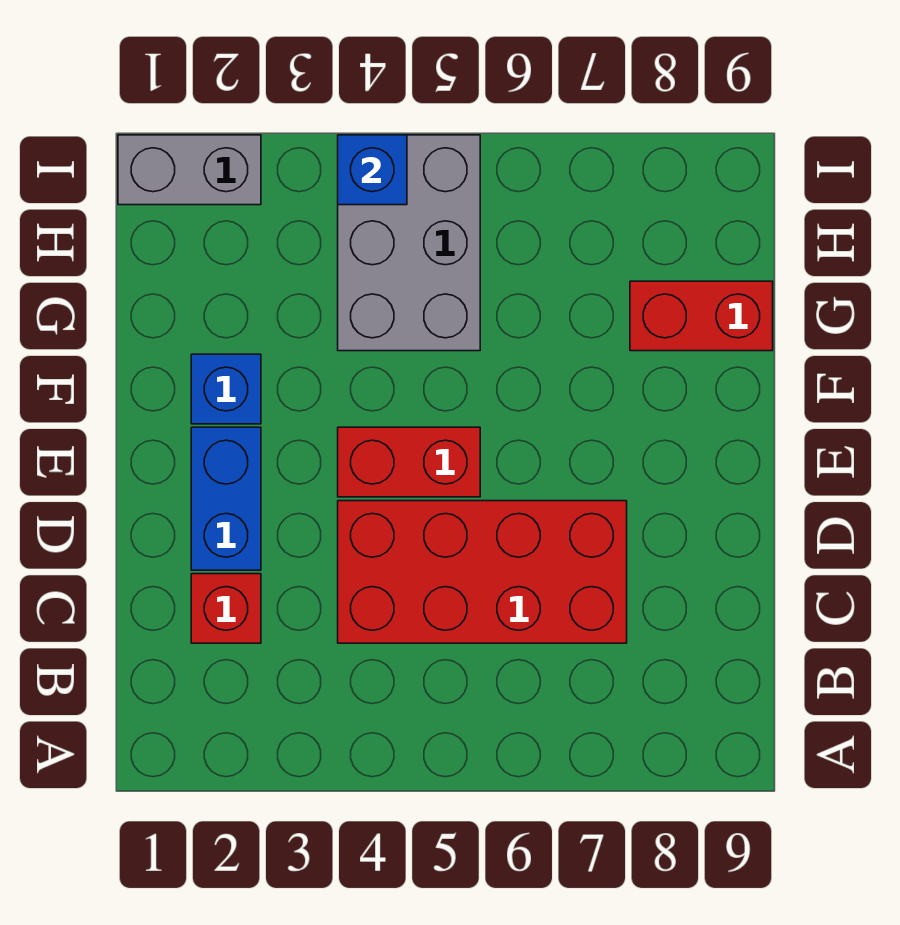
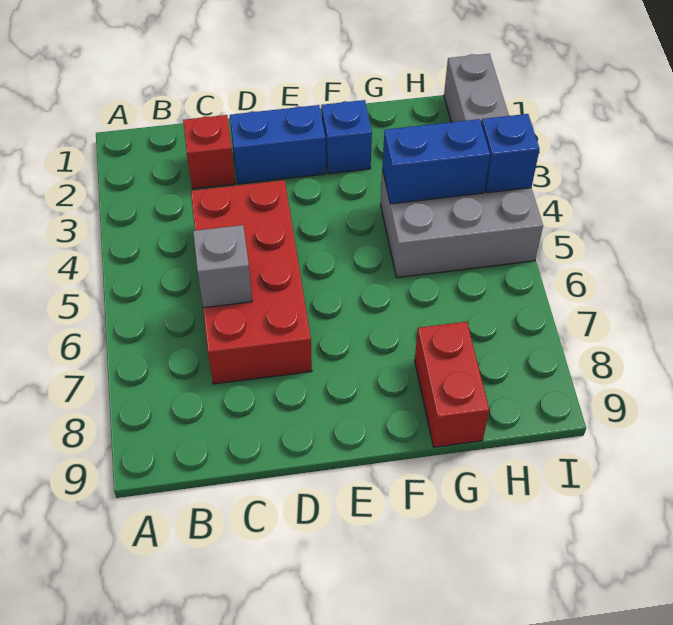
none -> grey brick C6 level 2
red brick E4:E5 level 1 -> none
none -> blue brick G4:H4 level 2

